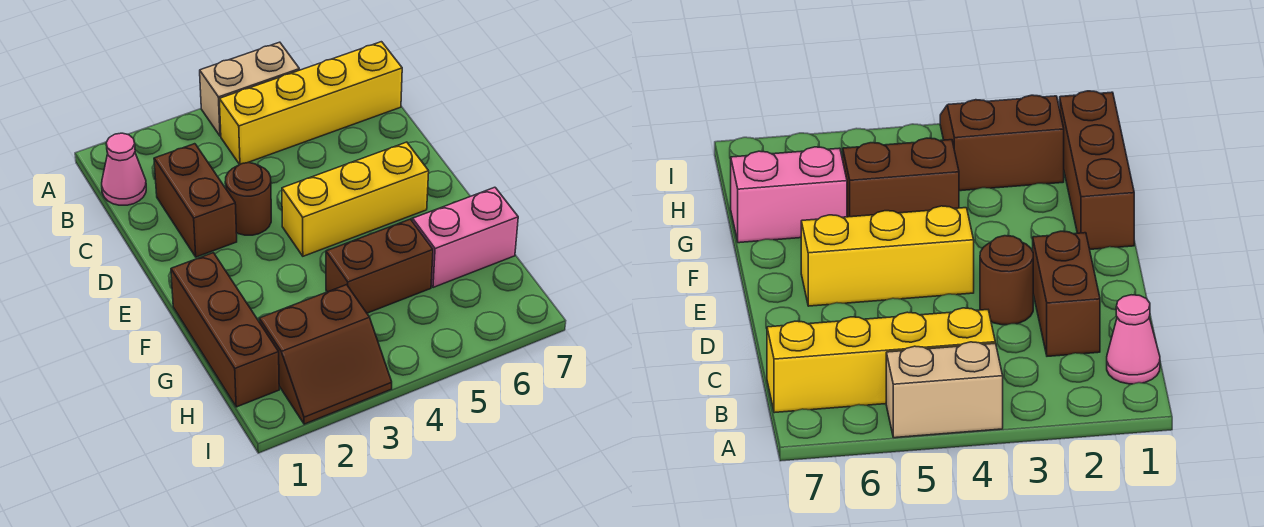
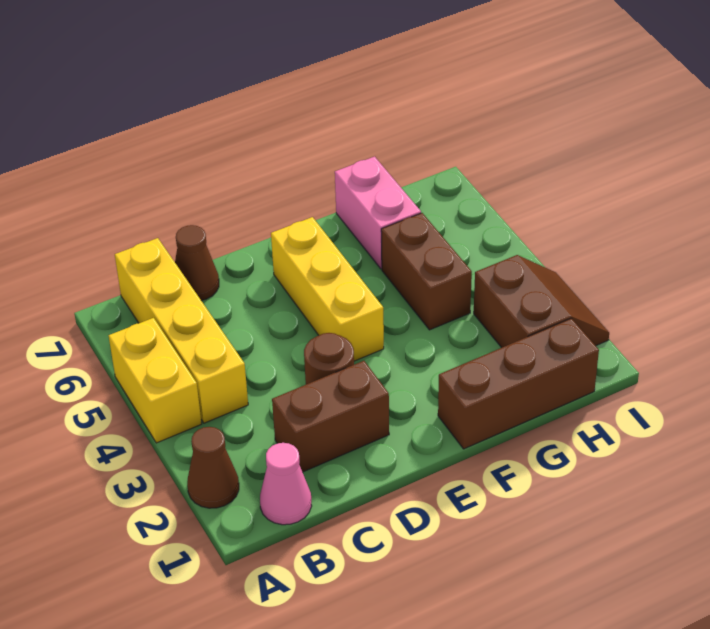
none -> brown cone A2 level 1
tan brick A4:A5 level 1 -> yellow brick A4:A5 level 1
none -> brown cone C7 level 1

